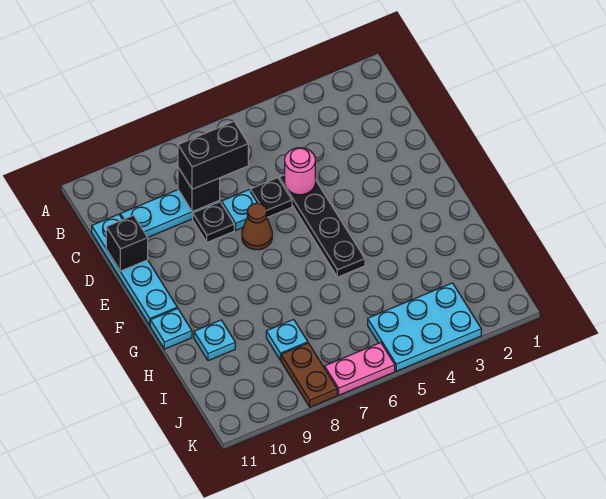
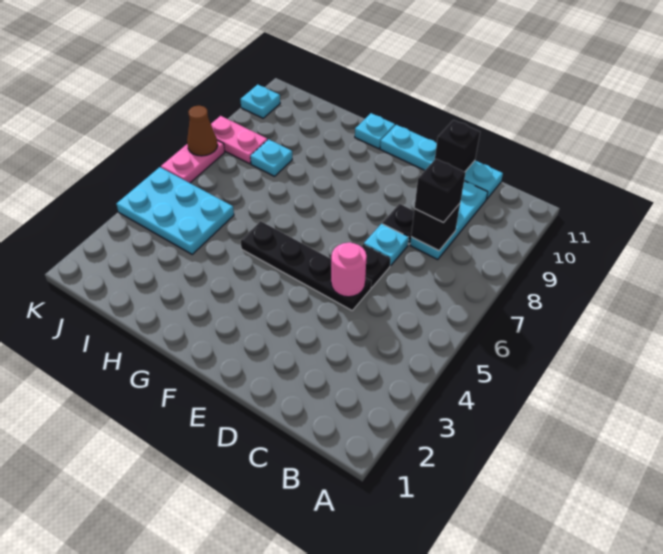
black brick C7:C8 level 3 -> black brick C8 level 3
brown cone E7 level 1 -> brown cone K7 level 2
cyan plate H10 level 1 -> cyan plate K10 level 1
cyan plate J3:K5 level 1 -> cyan plate I4:K5 level 1
brown plate J8:K8 level 1 -> pink plate J8:K8 level 1

